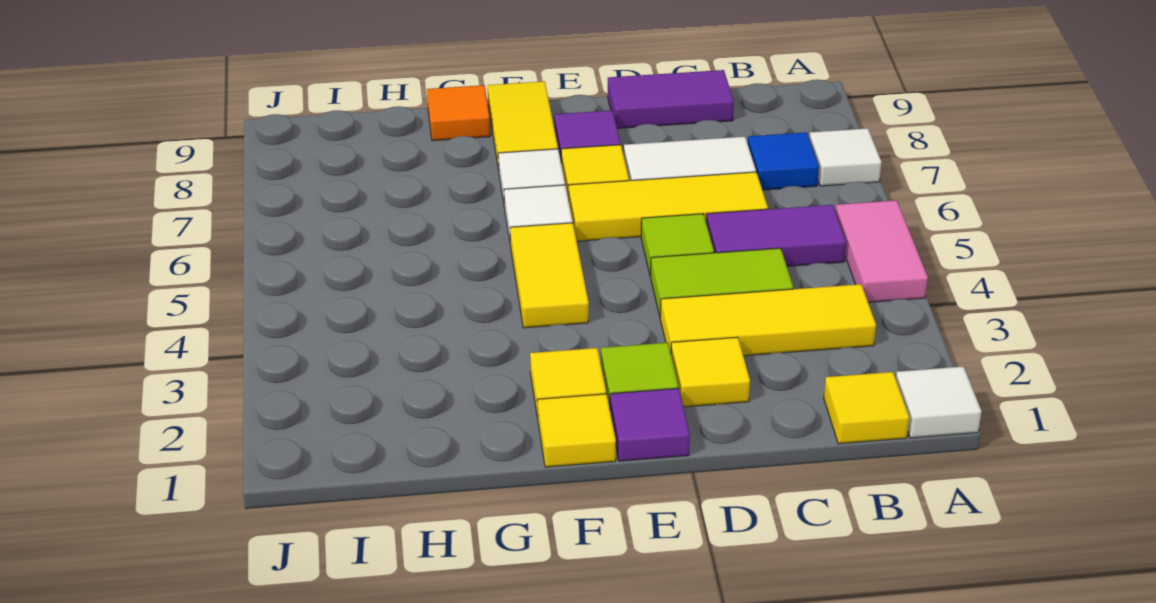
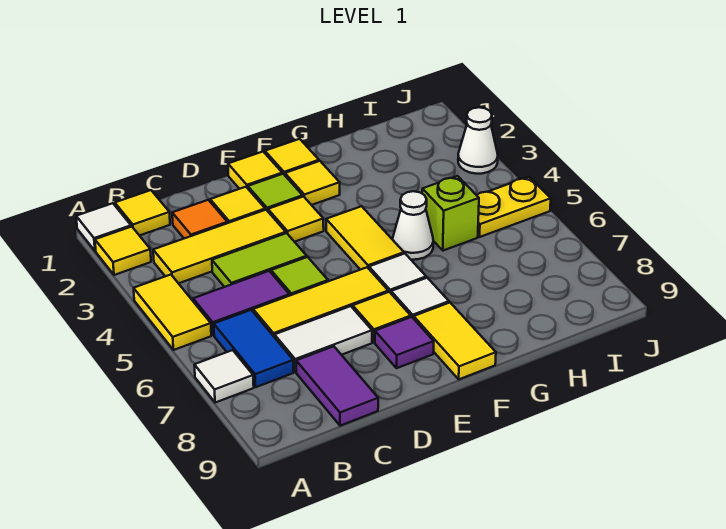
none -> yellow tile A2 level 1
pink tile A4:A5 level 1 -> yellow tile A4:A5 level 1
blue tile B7 level 1 -> blue tile B6:B7 level 1
purple tile C9:D9 level 1 -> purple tile C8:C9 level 1
purple tile E1 level 1 -> yellow tile E1 level 1
none -> yellow tile E3 level 1
none -> white cone G5 level 1
orange tile G9 level 1 -> orange tile C2 level 1
none -> lime brick H5 level 1
none -> yellow plate I5:J5 level 1
none -> white cone J3 level 1

